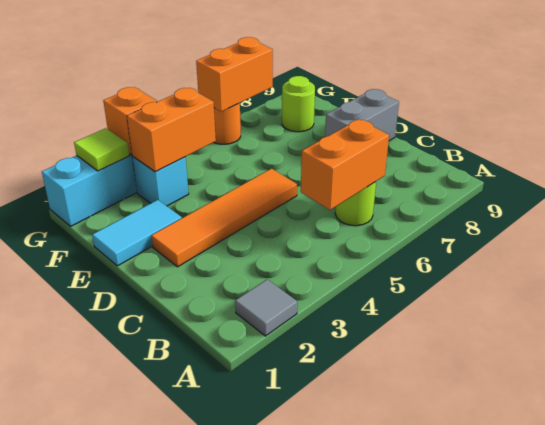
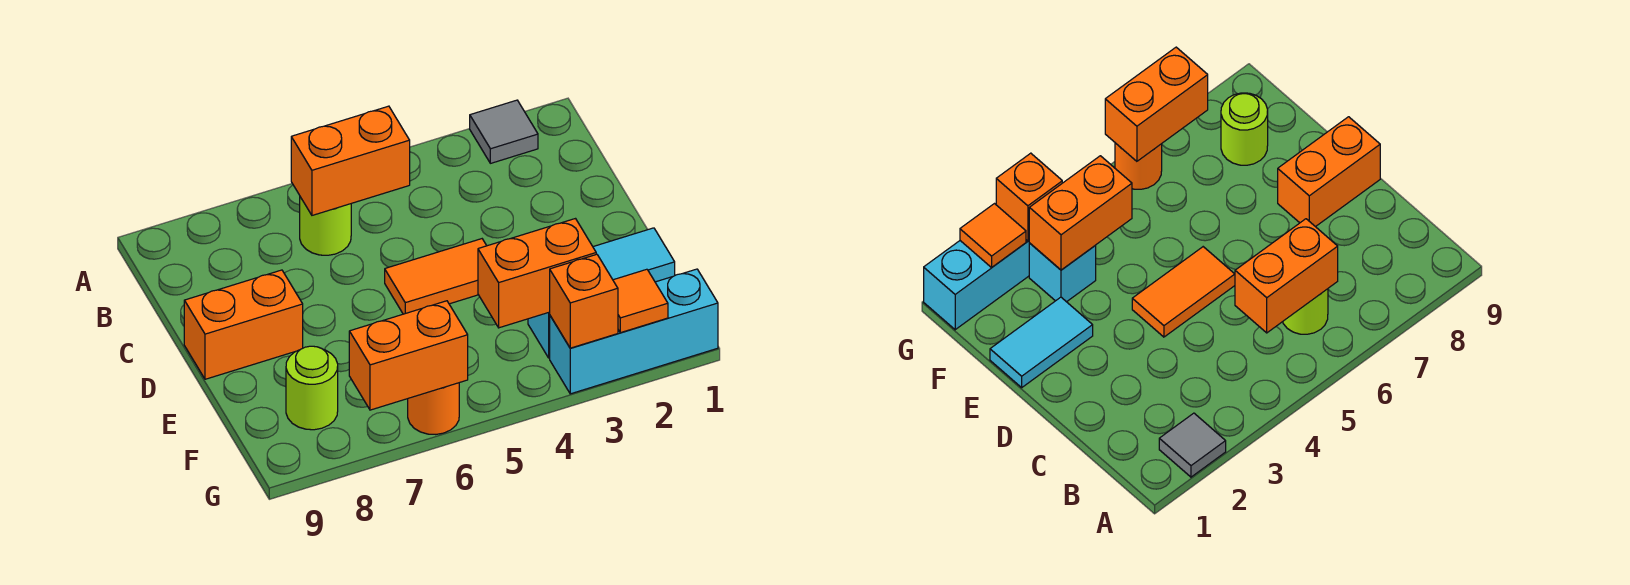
orange tile D2:D5 level 1 -> orange tile D4:D5 level 1
grey brick D8:D9 level 1 -> orange brick D8:D9 level 1
lime tile G2 level 2 -> orange tile G2 level 2

